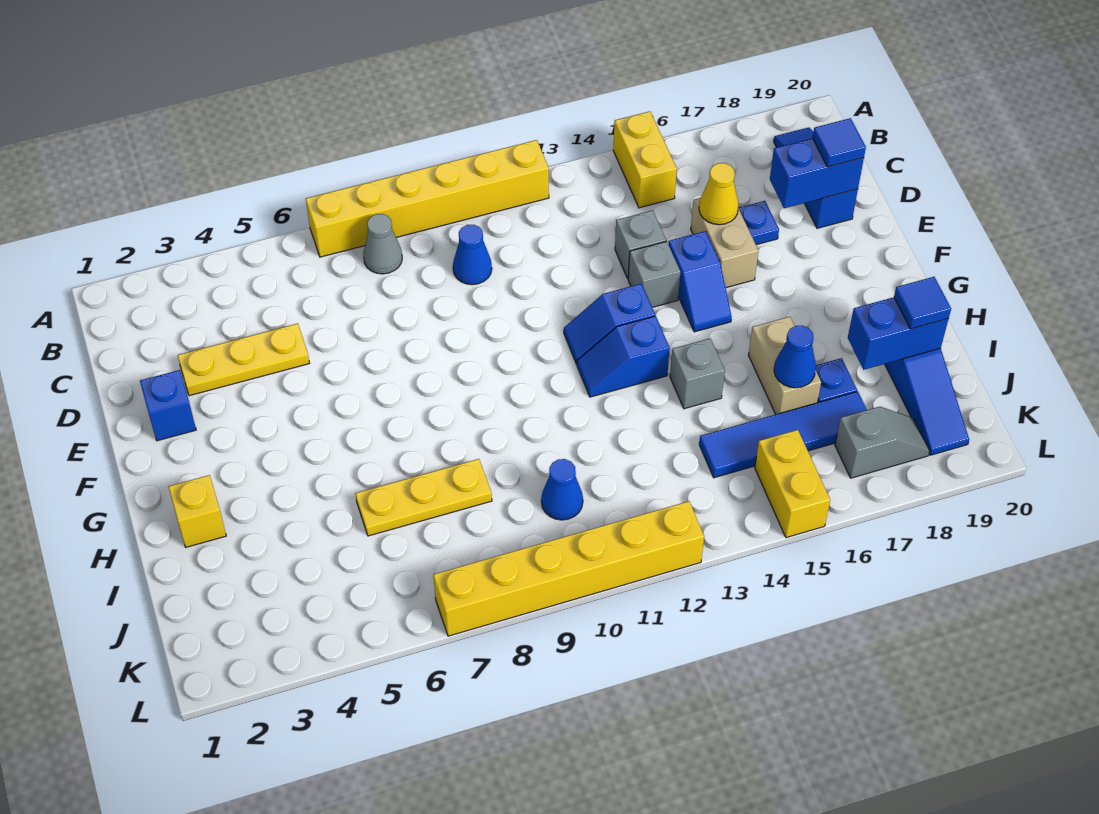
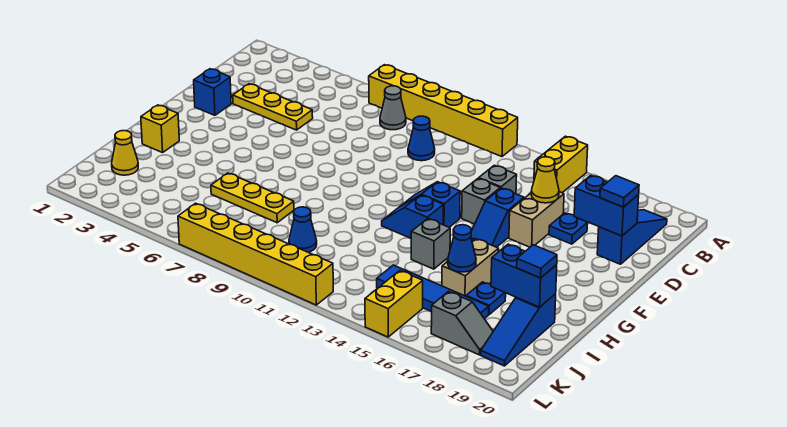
none -> yellow cone J2 level 1

